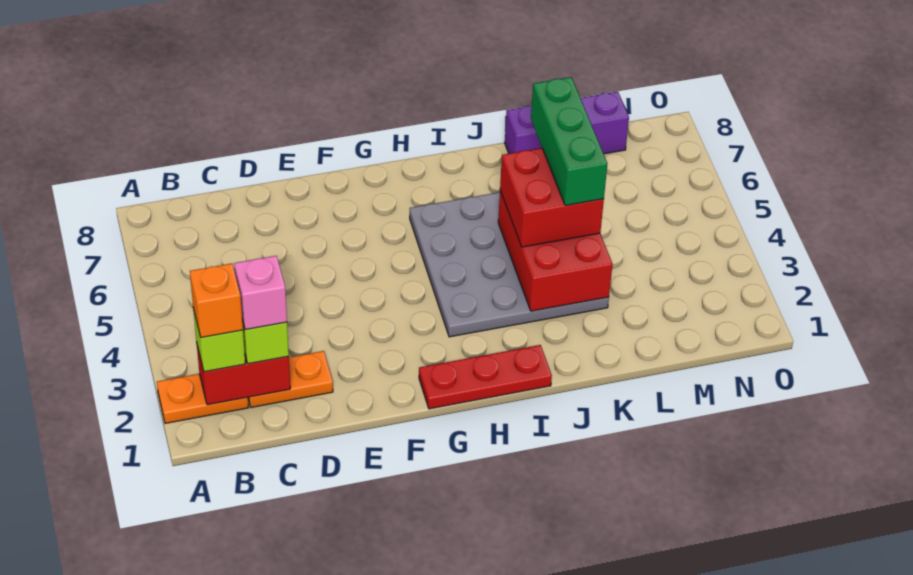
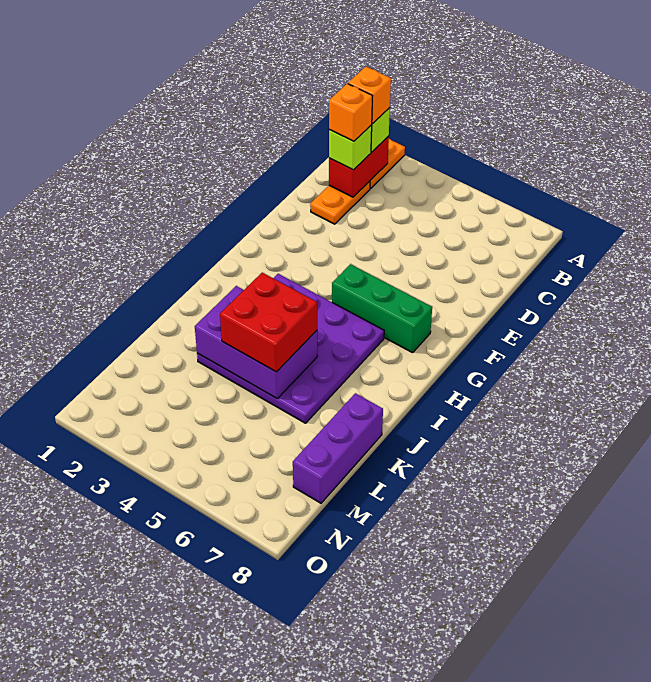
pink brick C2 level 4 -> orange brick C2 level 4
red plate G1:I1 level 1 -> none
grey plate H3:K6 level 1 -> purple plate H3:K6 level 1
red brick J3:K5 level 2 -> purple brick J3:K5 level 2
green brick K4:K6 level 4 -> green brick G5:G7 level 1

